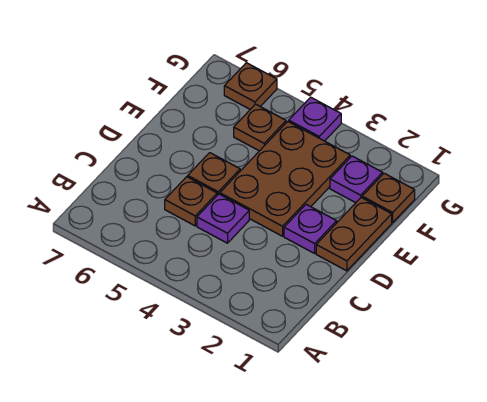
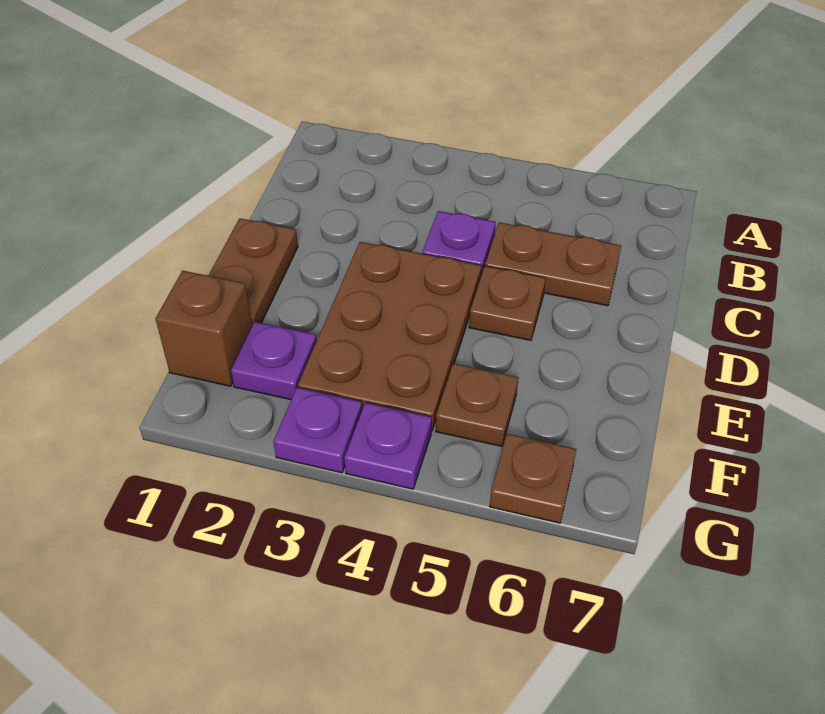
brown plate C5 level 1 -> brown plate C5:C6 level 1
purple plate D2 level 1 -> purple plate G3 level 1
brown plate F1 level 1 -> brown brick F1 level 1

